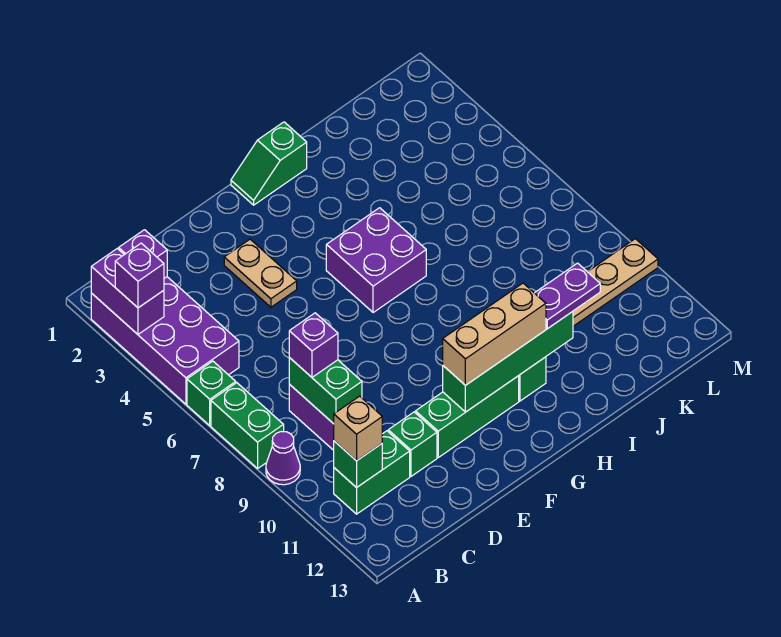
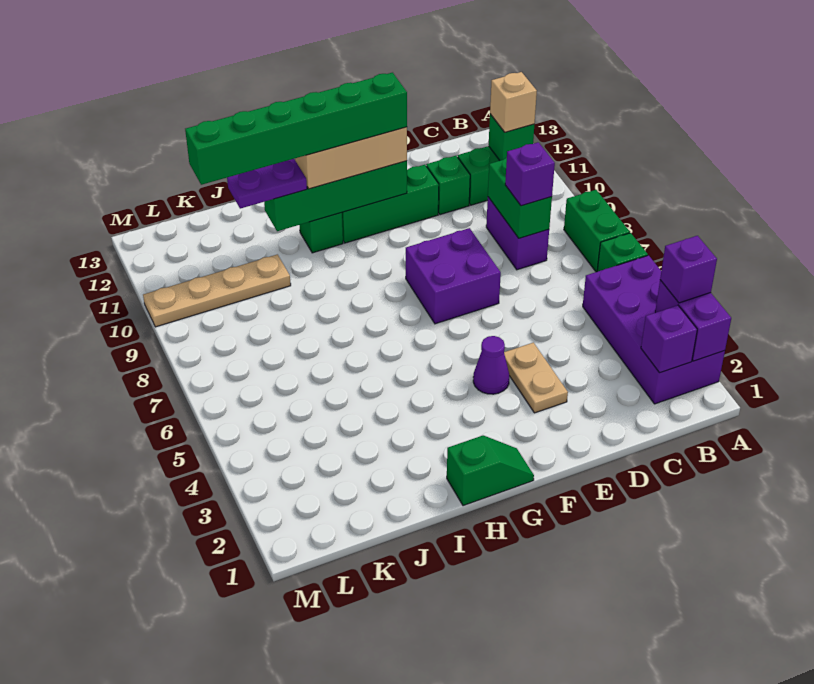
purple cone A9 level 1 -> purple cone F4 level 1
none -> green brick F11:K11 level 4
purple brick G5:H6 level 1 -> purple brick E7:F8 level 1

